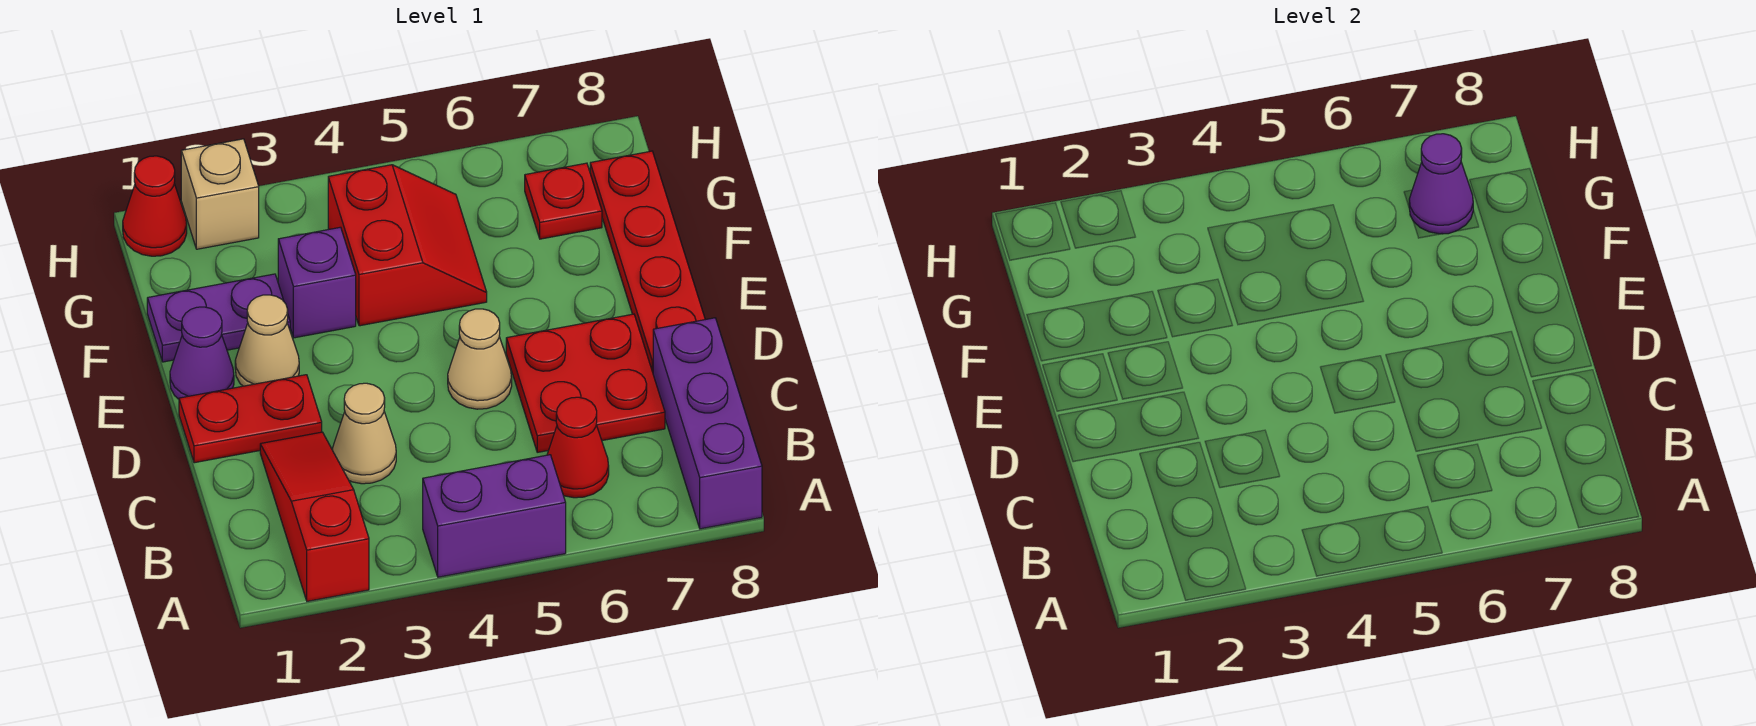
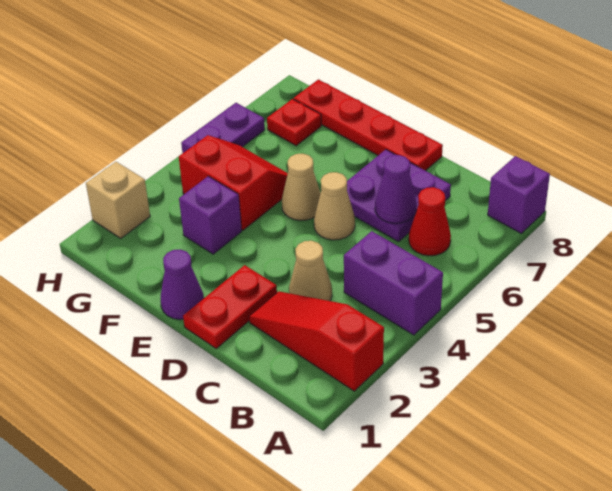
purple brick A4:A5 level 1 -> purple brick A4:B4 level 1
purple brick A8:C8 level 1 -> purple brick A8 level 1
red plate C6:D7 level 1 -> purple plate C6:D7 level 1
tan cone E2 level 1 -> tan cone E5 level 1
purple plate F1:F2 level 1 -> purple plate H5:H6 level 1
purple cone G7 level 2 -> purple cone C6 level 2
red cone H1 level 1 -> none

